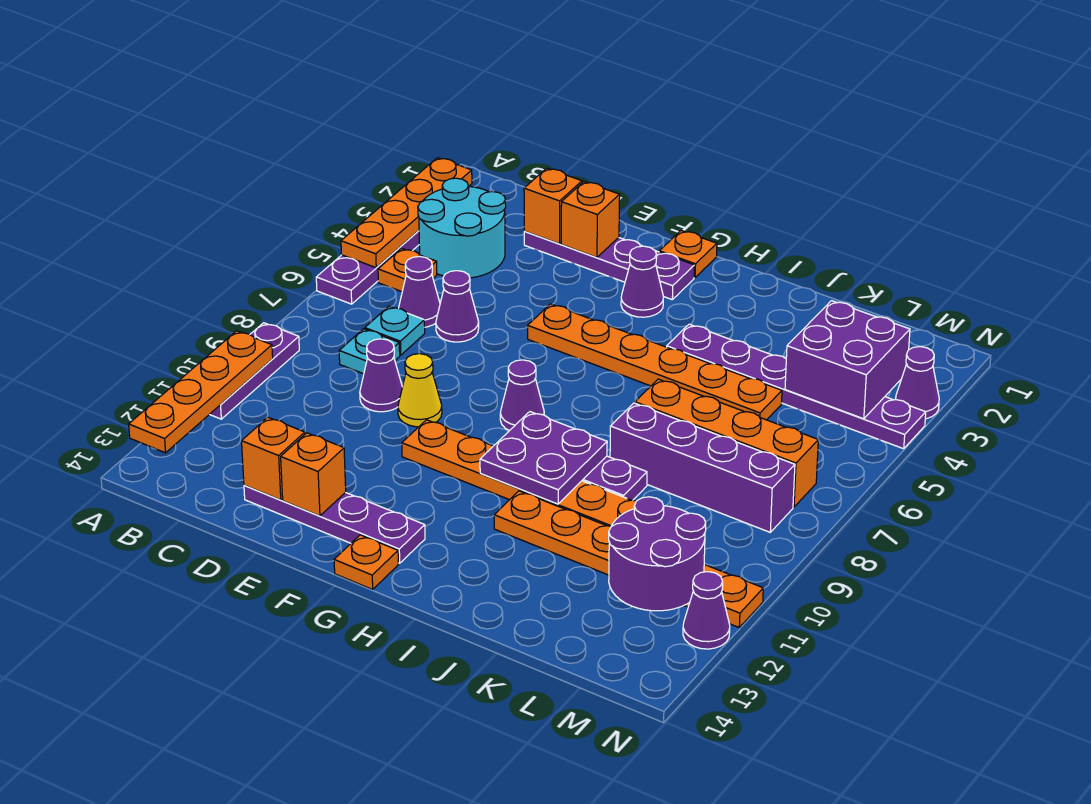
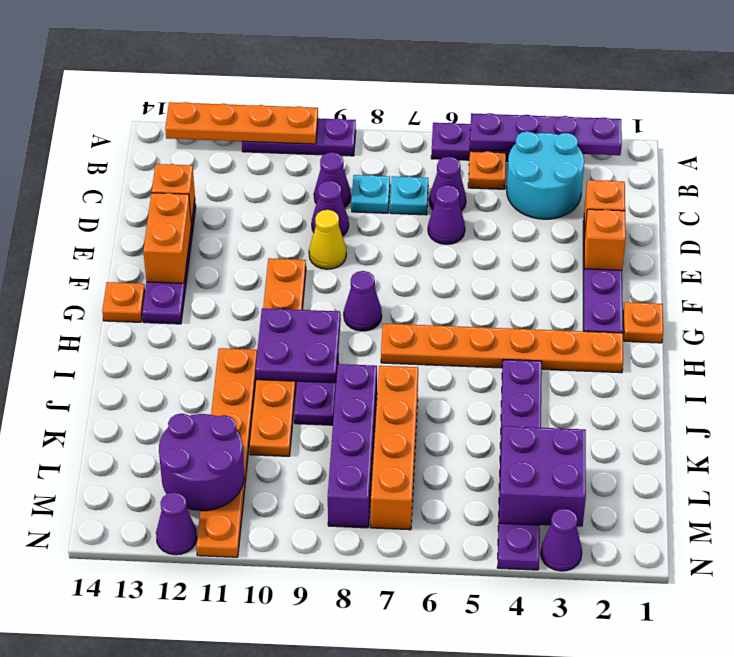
orange plate A2:A5 level 2 -> purple plate A2:A5 level 2
orange brick E13 level 2 -> orange brick E13:F13 level 2
orange plate F5:K5 level 1 -> orange plate H2:H7 level 1
purple cone G3 level 1 -> purple cone C9 level 1

